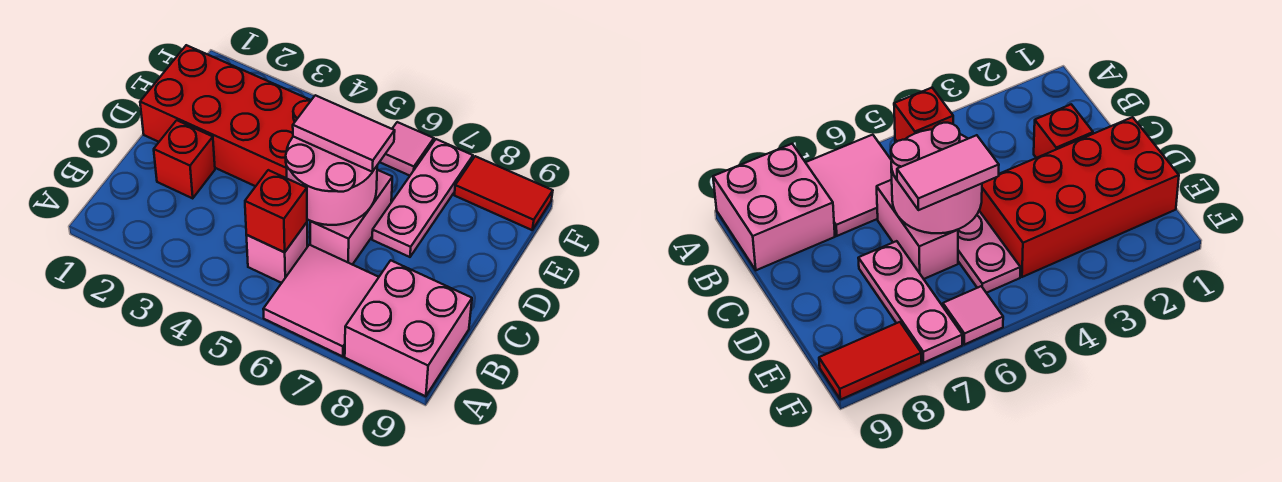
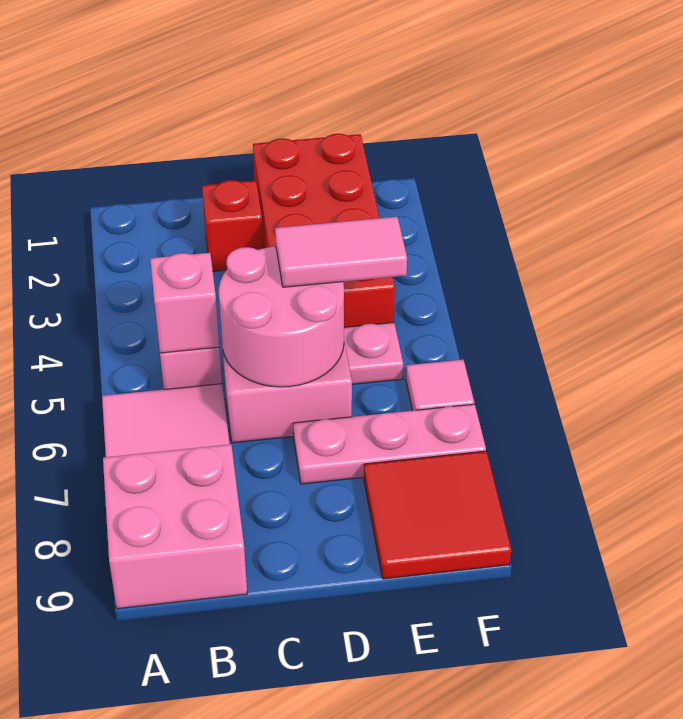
red brick B5 level 2 -> pink brick B5 level 2
pink tile D5:D6 level 3 -> pink tile D5:E5 level 3
red tile F8:F9 level 1 -> red tile E8:F9 level 1

